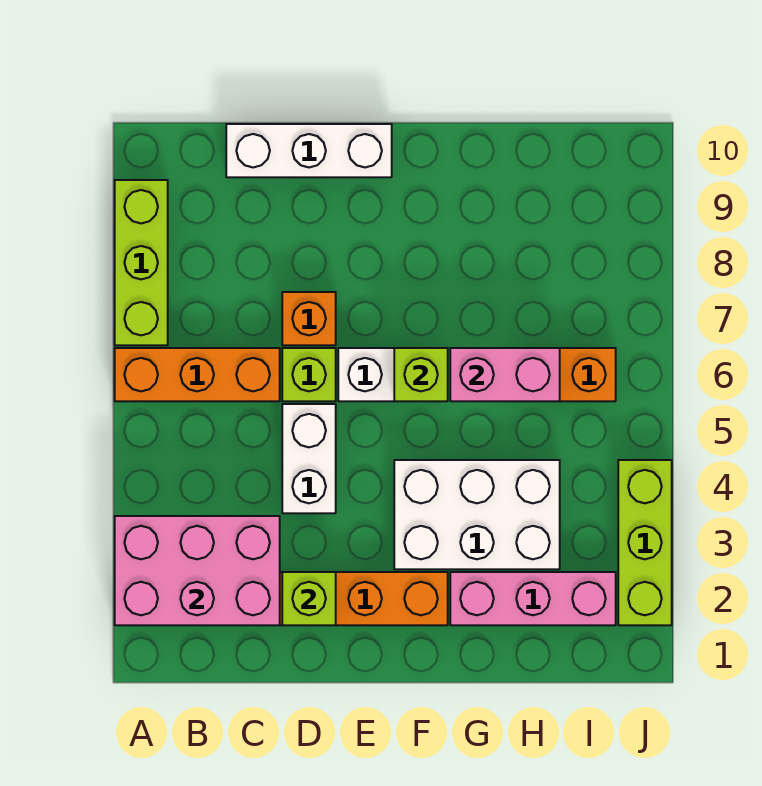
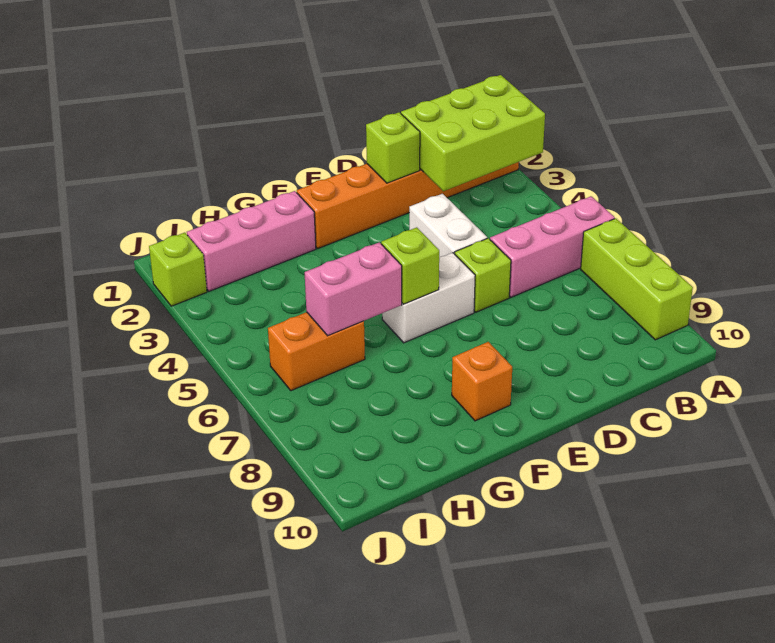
pink brick A2:C3 level 2 -> lime brick A2:C3 level 2
orange brick A6:C6 level 1 -> pink brick A6:C6 level 1
white brick C10:E10 level 1 -> none
orange brick D7 level 1 -> orange brick F9 level 1
white brick F3:H4 level 1 -> none
lime brick J2:J4 level 1 -> lime brick J2 level 1

